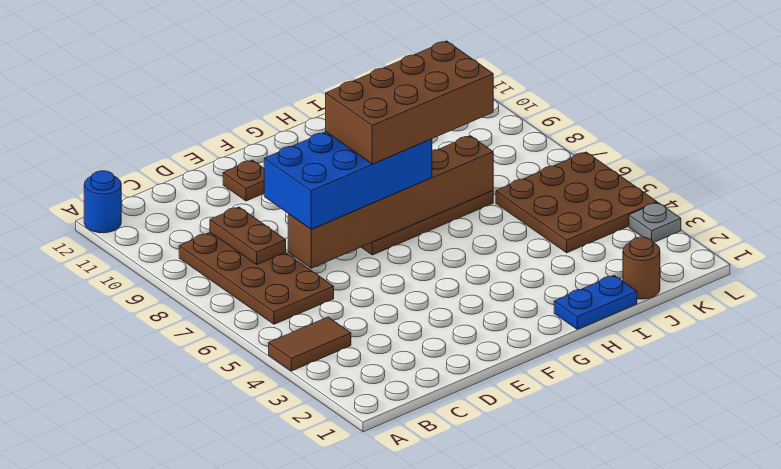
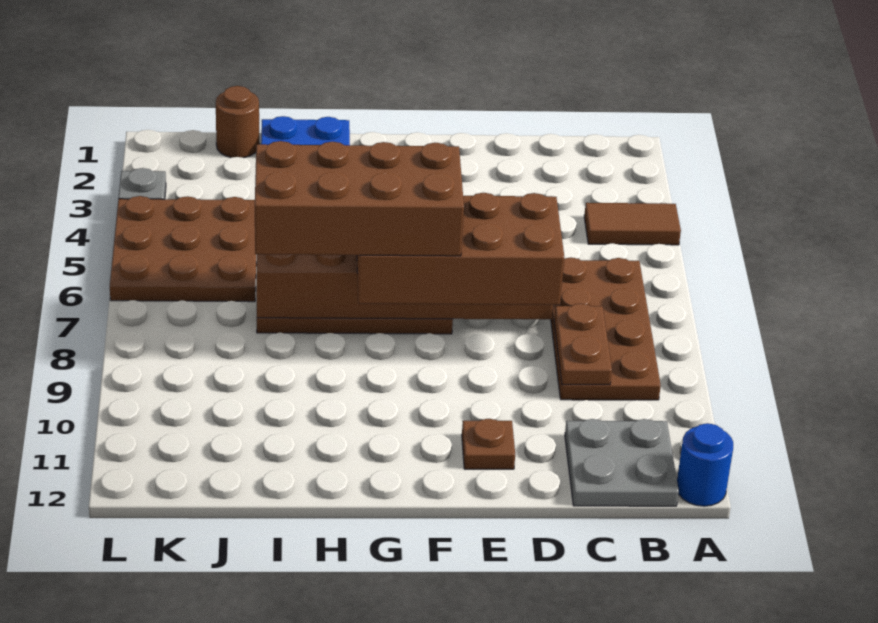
none -> grey plate B11:C12 level 1
blue brick D7:G8 level 3 -> brown brick D7:G8 level 3

